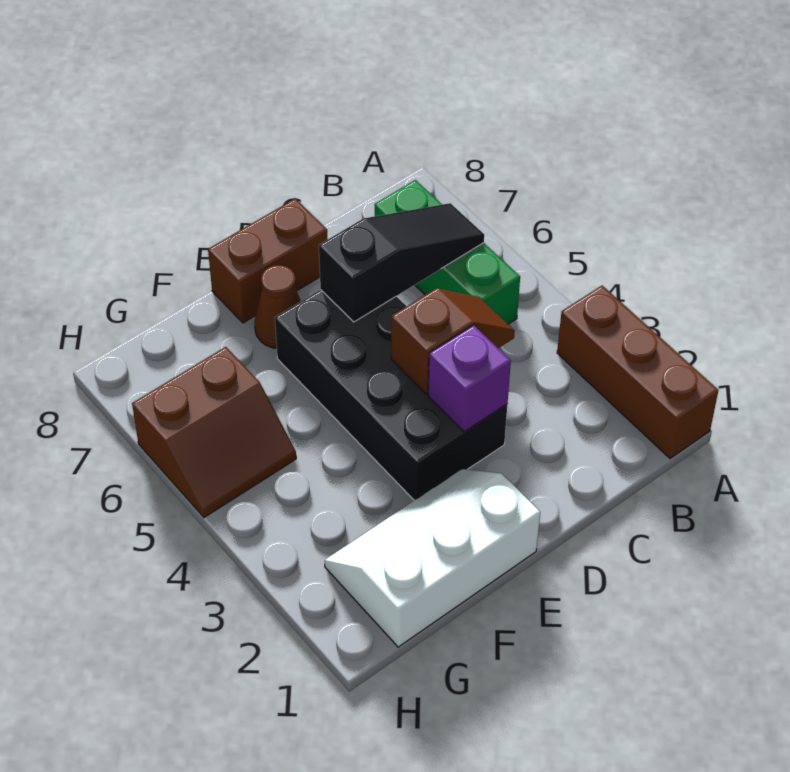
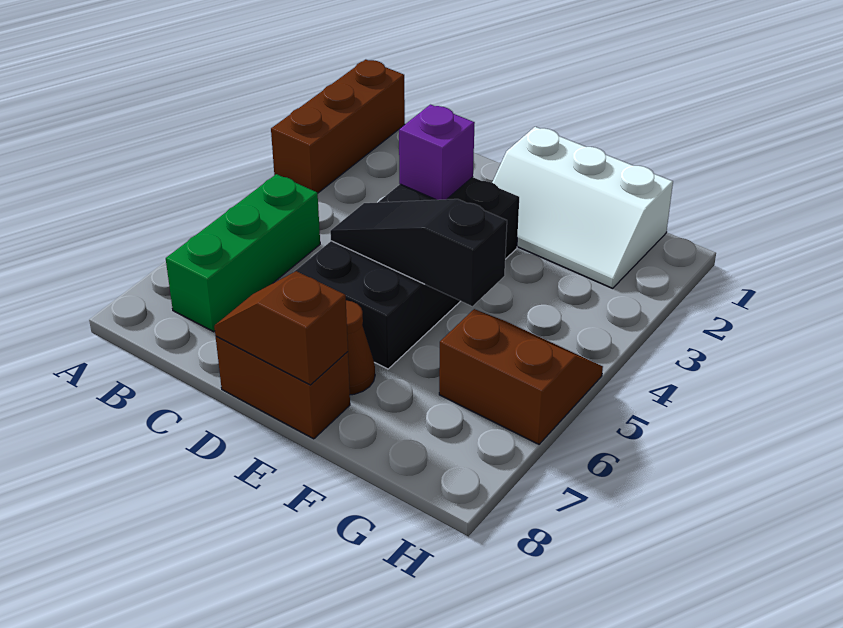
black slope B6:D6 level 2 top D -> black slope D5:F5 level 2 top F
brown slope C4:D4 level 2 top D -> brown slope D8:E8 level 2 top E

